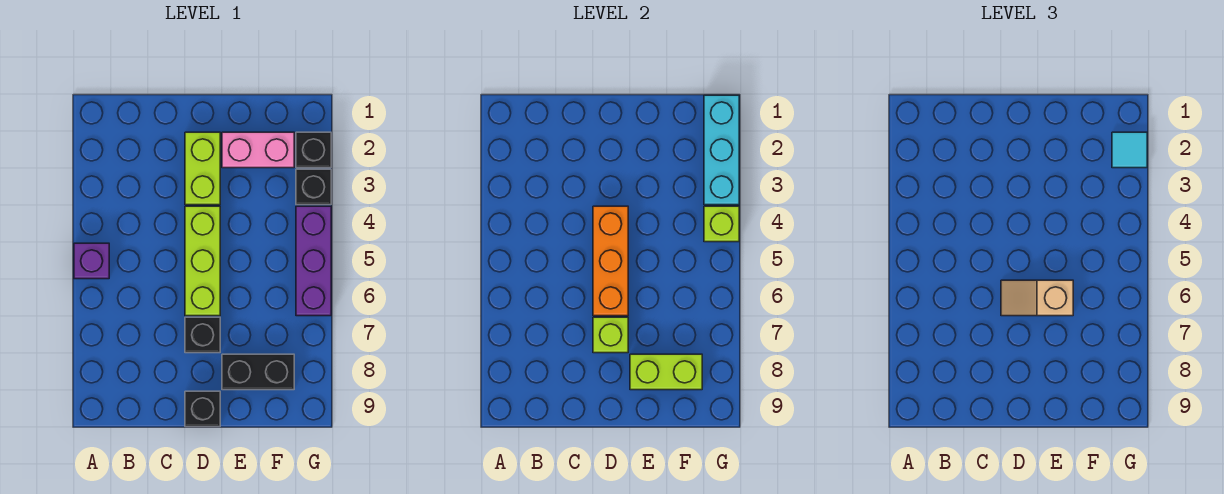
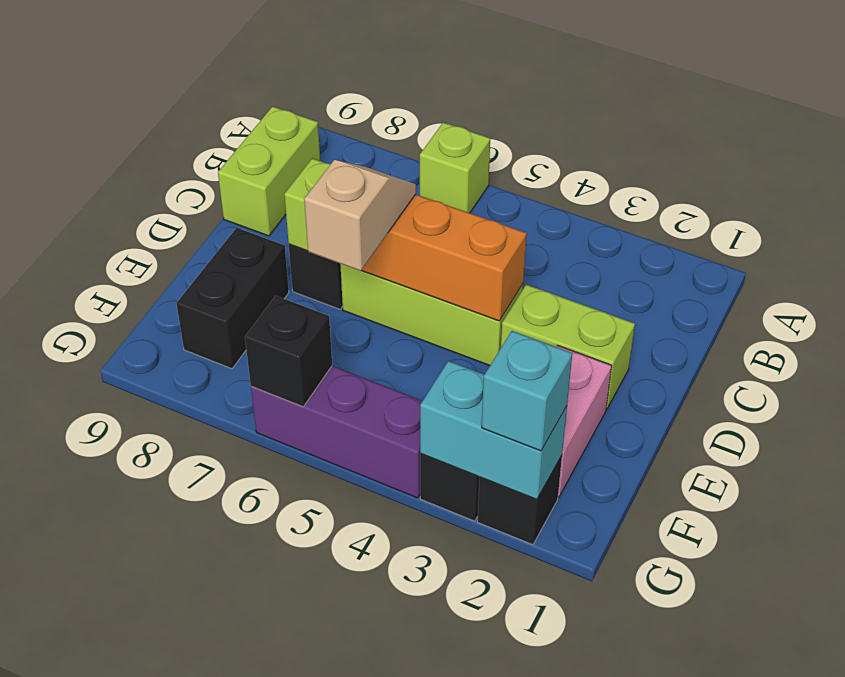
purple brick A5 level 1 -> none
black brick D9 level 1 -> black brick G6 level 2
lime brick E8:F8 level 2 -> lime brick B9:C9 level 1
cyan brick G1:G3 level 2 -> cyan brick G2:G3 level 2
cyan tile G2 level 3 -> cyan brick G2 level 3
lime brick G4 level 2 -> lime brick A6 level 1

